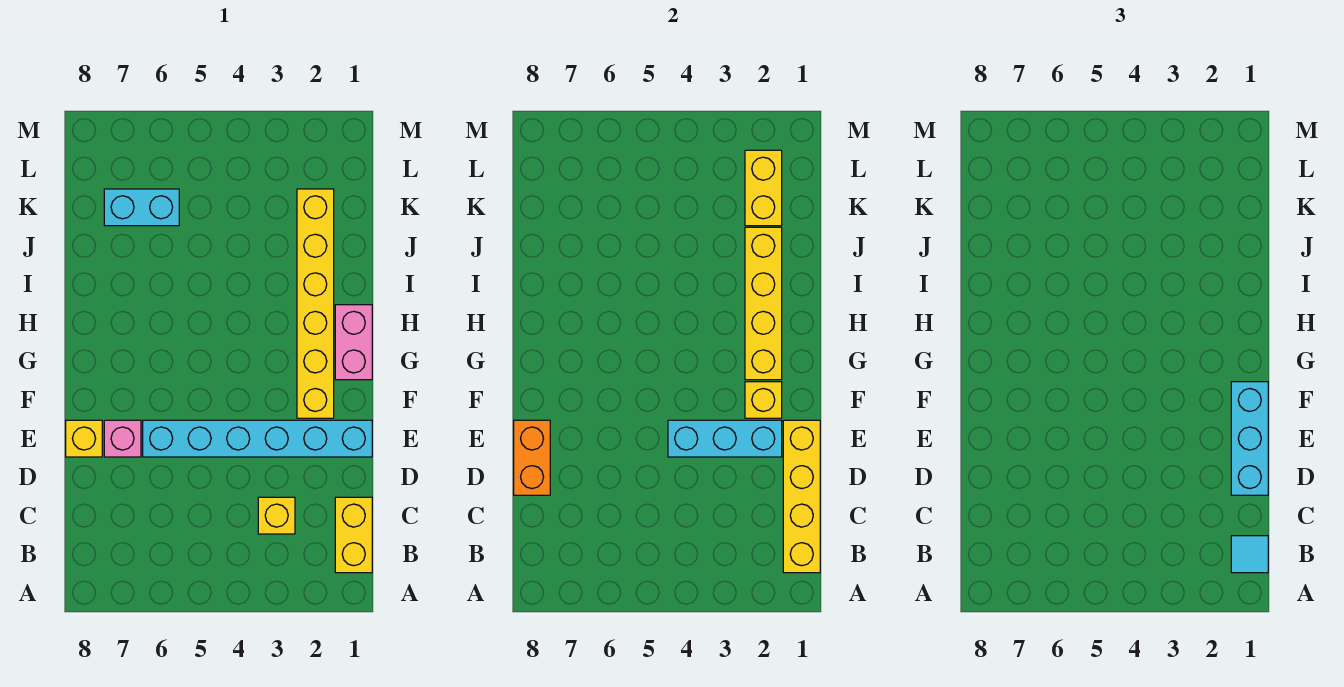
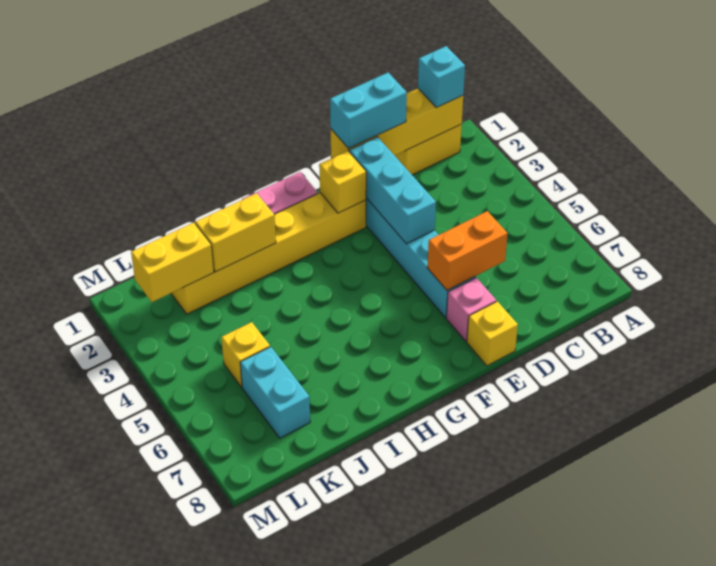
cyan tile B1 level 3 -> cyan brick B1 level 3
yellow brick C3 level 1 -> yellow brick K5 level 1
cyan brick D1:F1 level 3 -> cyan brick D1:E1 level 3
orange brick D8:E8 level 2 -> orange brick D6:E6 level 2
yellow brick G2:J2 level 2 -> yellow brick I2:J2 level 2

